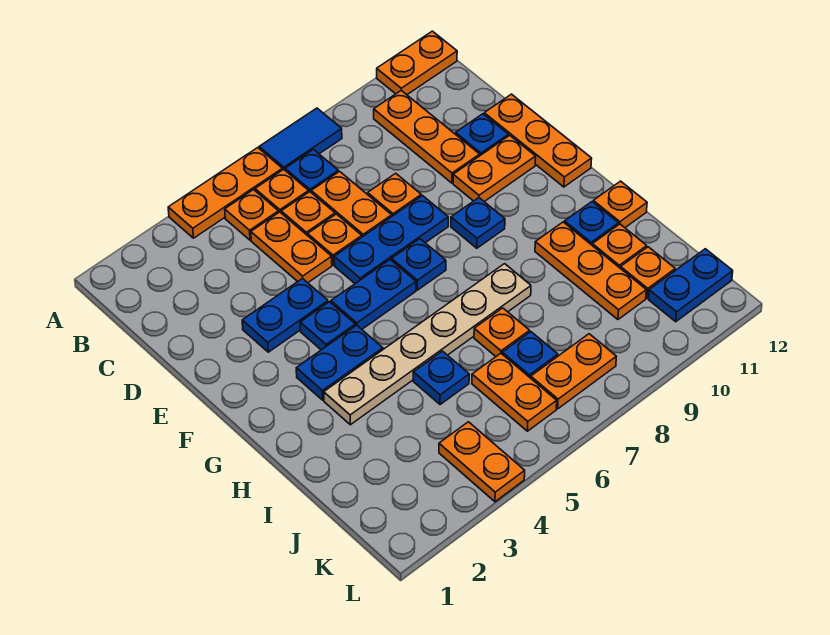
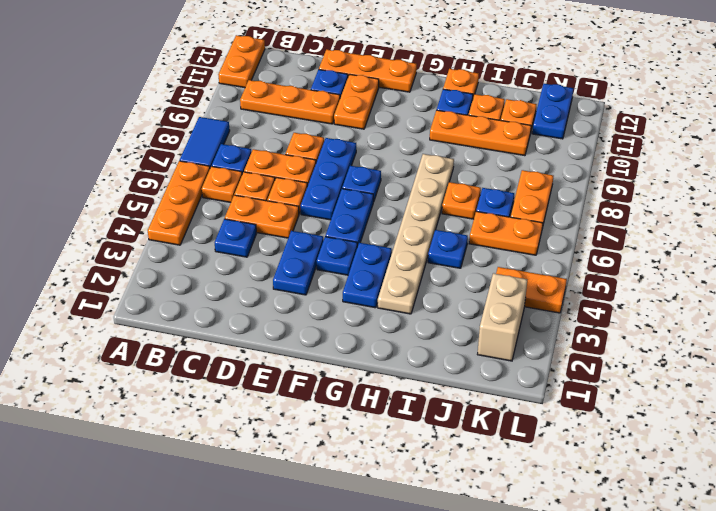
orange plate B5 level 1 -> none
blue plate F9 level 1 -> blue plate C4 level 1
none -> tan brick K2:K3 level 1

